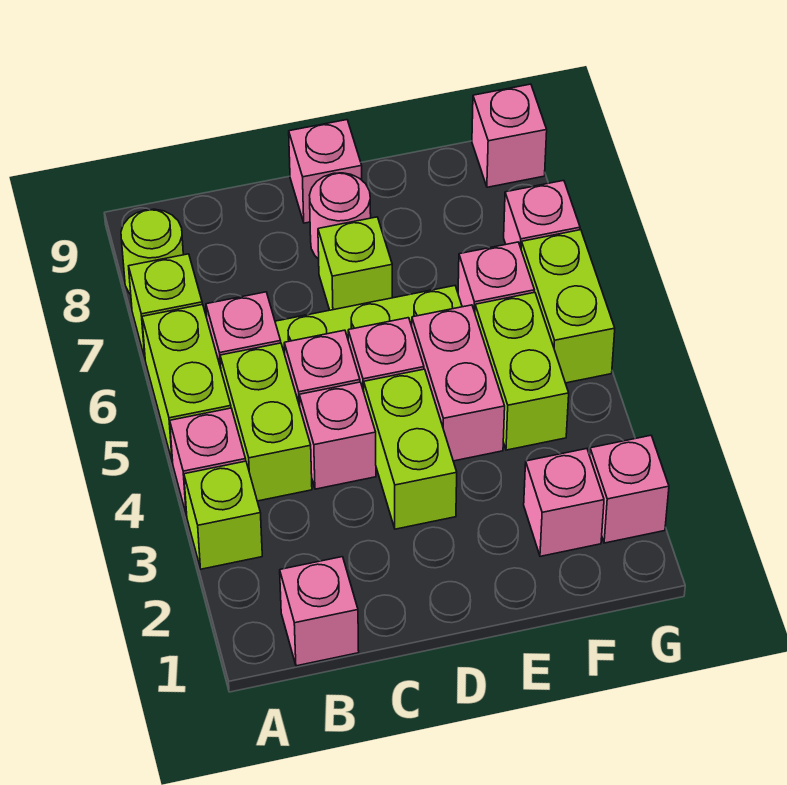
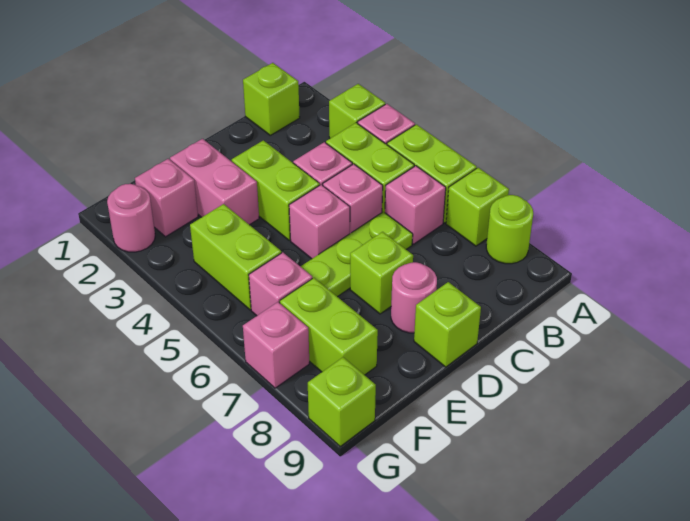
pink brick B1 level 1 -> lime brick B1 level 1
pink brick D9 level 1 -> lime brick D9 level 1
pink brick E4:E5 level 1 -> pink brick E2:E3 level 1
pink brick G2 level 1 -> pink round brick G2 level 1
lime brick G5:G6 level 1 -> lime brick F7:F8 level 1
pink brick G9 level 1 -> lime brick G9 level 1

